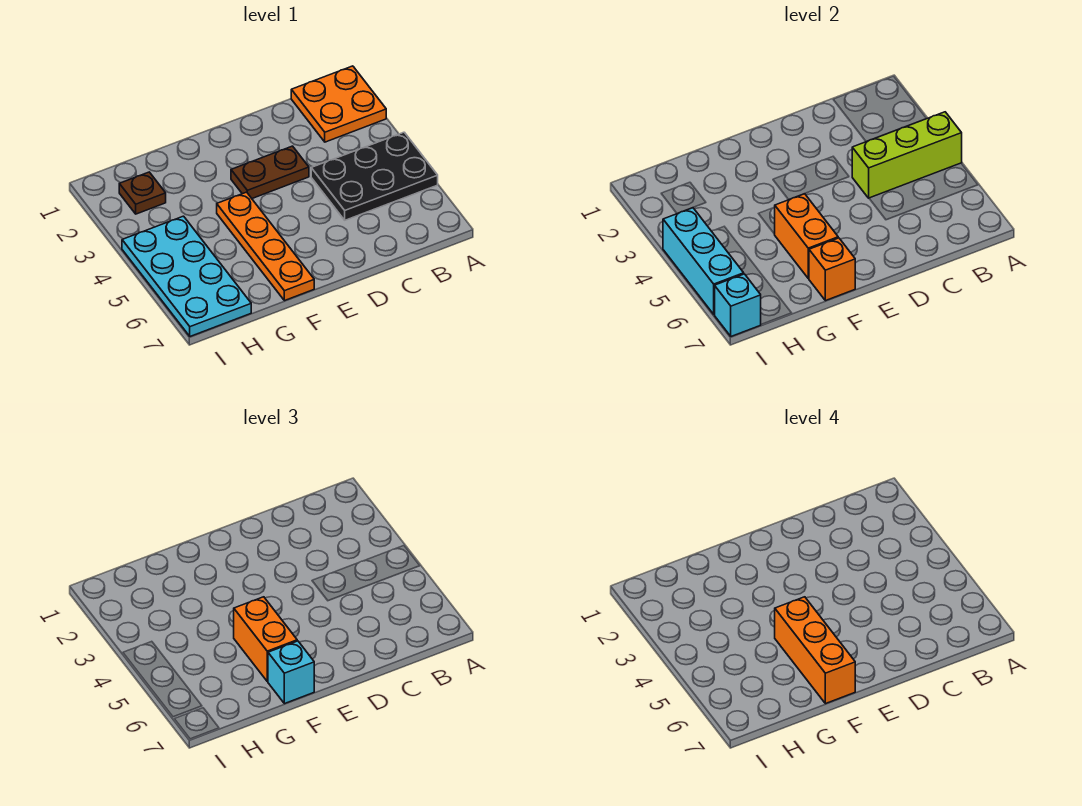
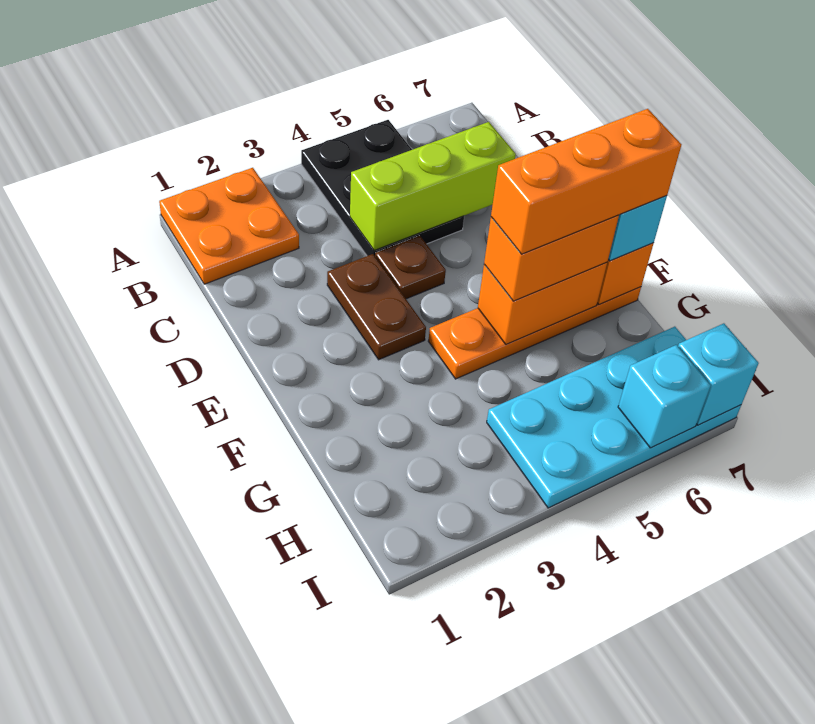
lime brick A4:C4 level 2 -> lime brick C4:C6 level 2
brown plate H2 level 1 -> brown plate D4 level 1
cyan brick I4:I6 level 2 -> cyan brick I6 level 2

